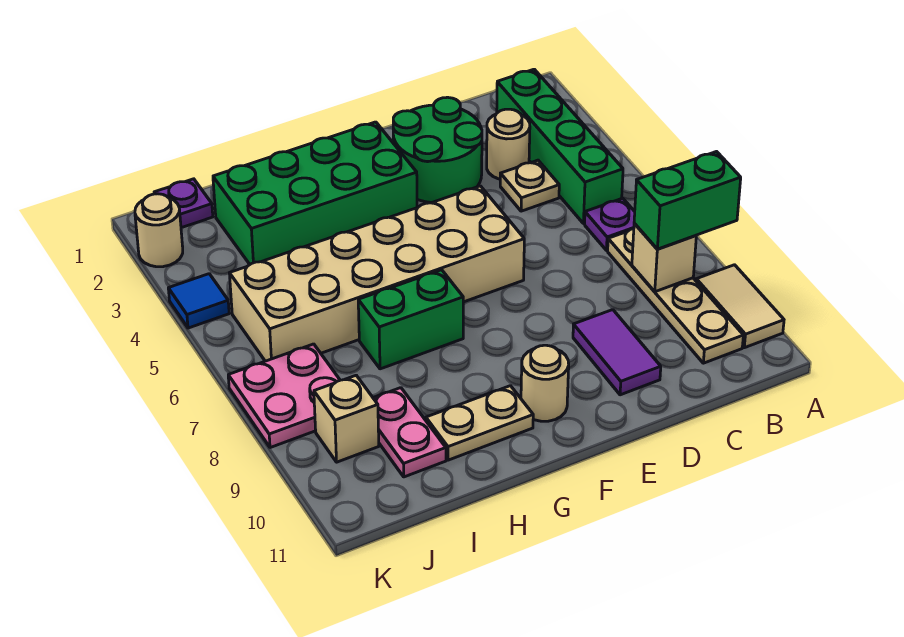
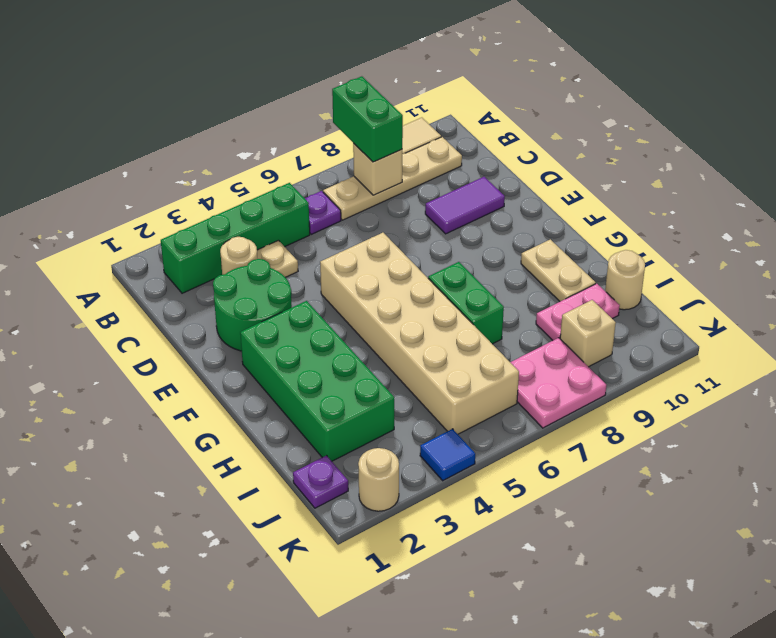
tan round brick F10 level 1 -> tan round brick I11 level 1

